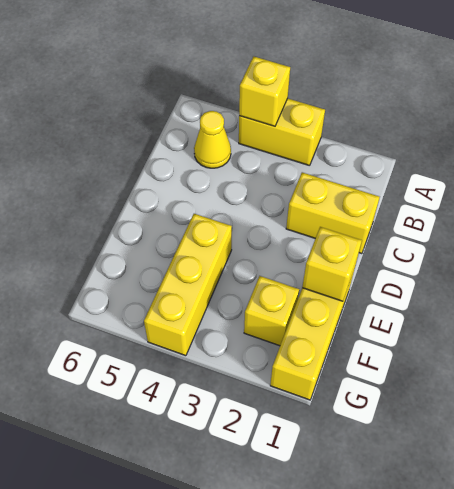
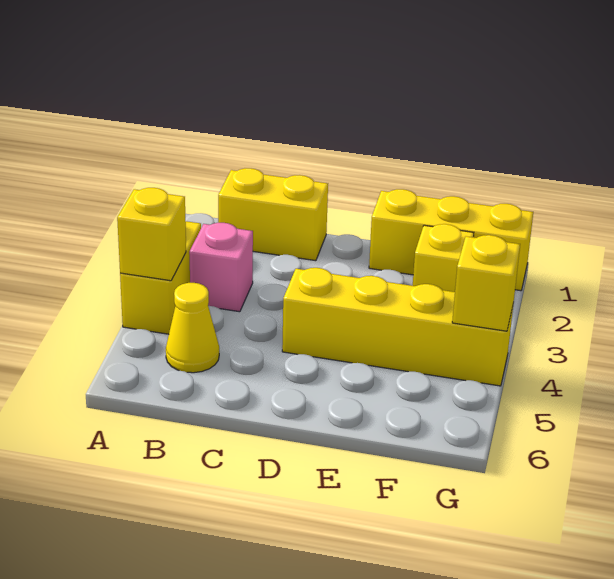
none -> pink brick B3 level 1
yellow brick C1:C2 level 1 -> yellow brick B1:C1 level 1
yellow brick E1 level 2 -> yellow brick G4 level 2
yellow brick E4:G4 level 1 -> yellow brick D4:G4 level 1

